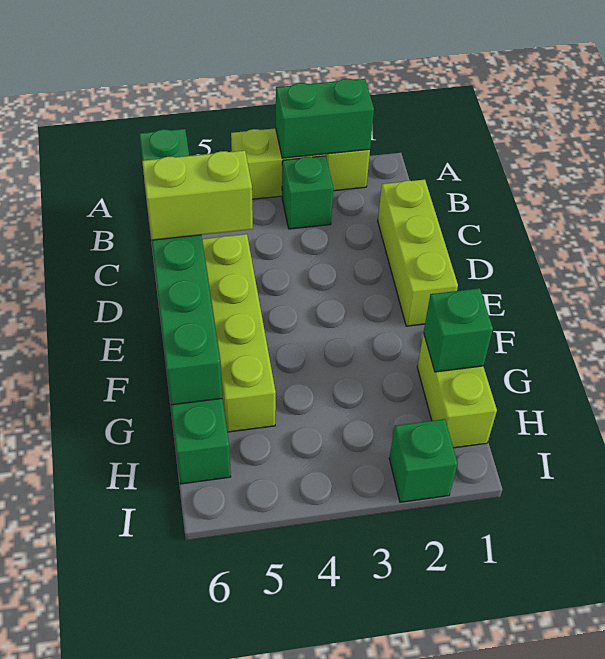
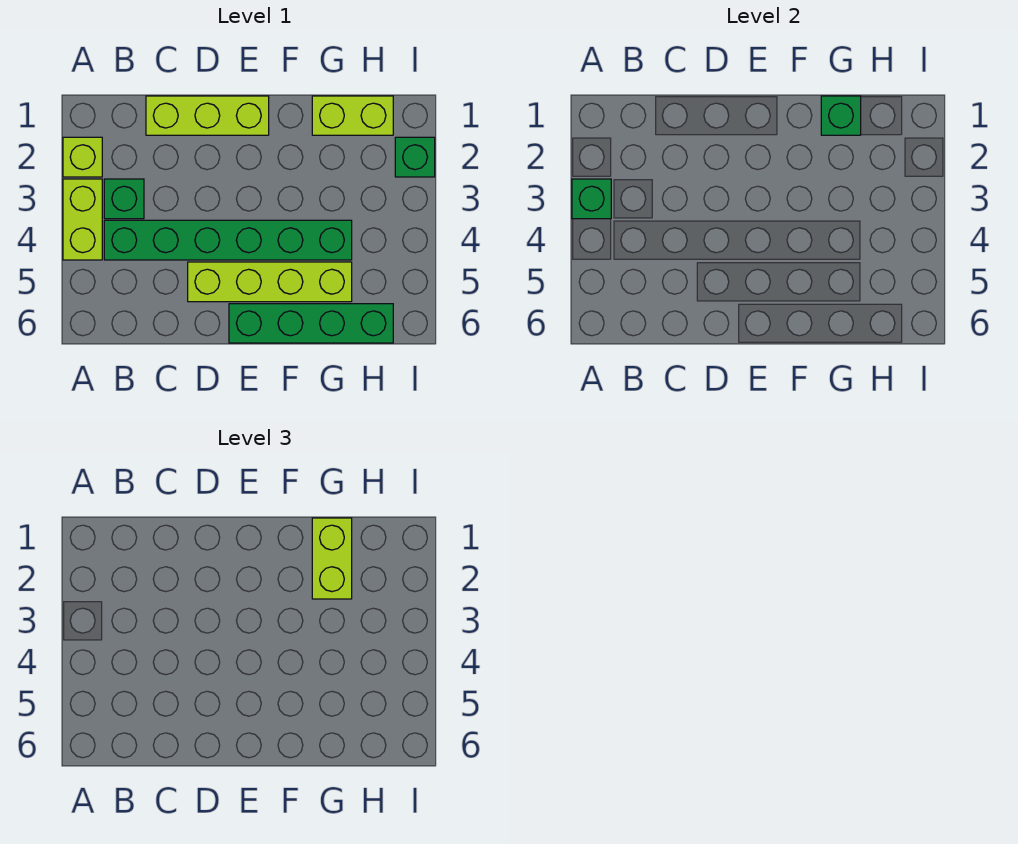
green brick A2:A3 level 2 -> green brick A3 level 2
green brick B6:G6 level 2 -> green brick B4:G4 level 1
lime brick D5:D6 level 3 -> lime brick G1:G2 level 3

